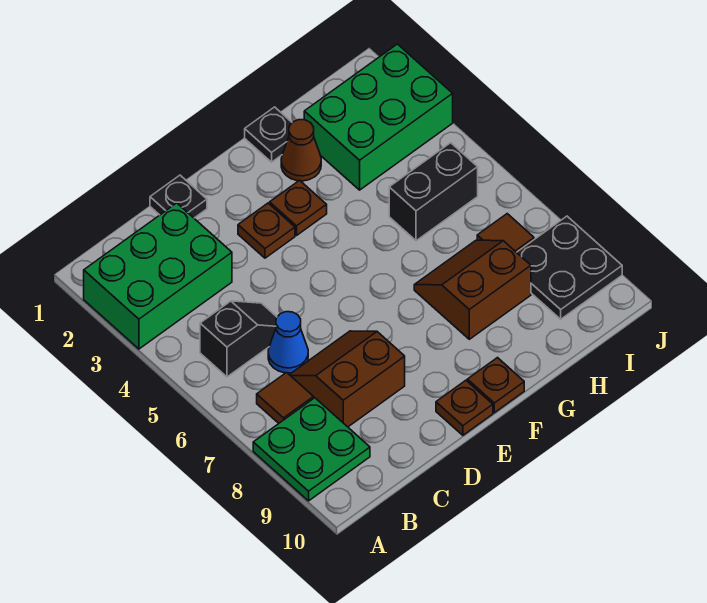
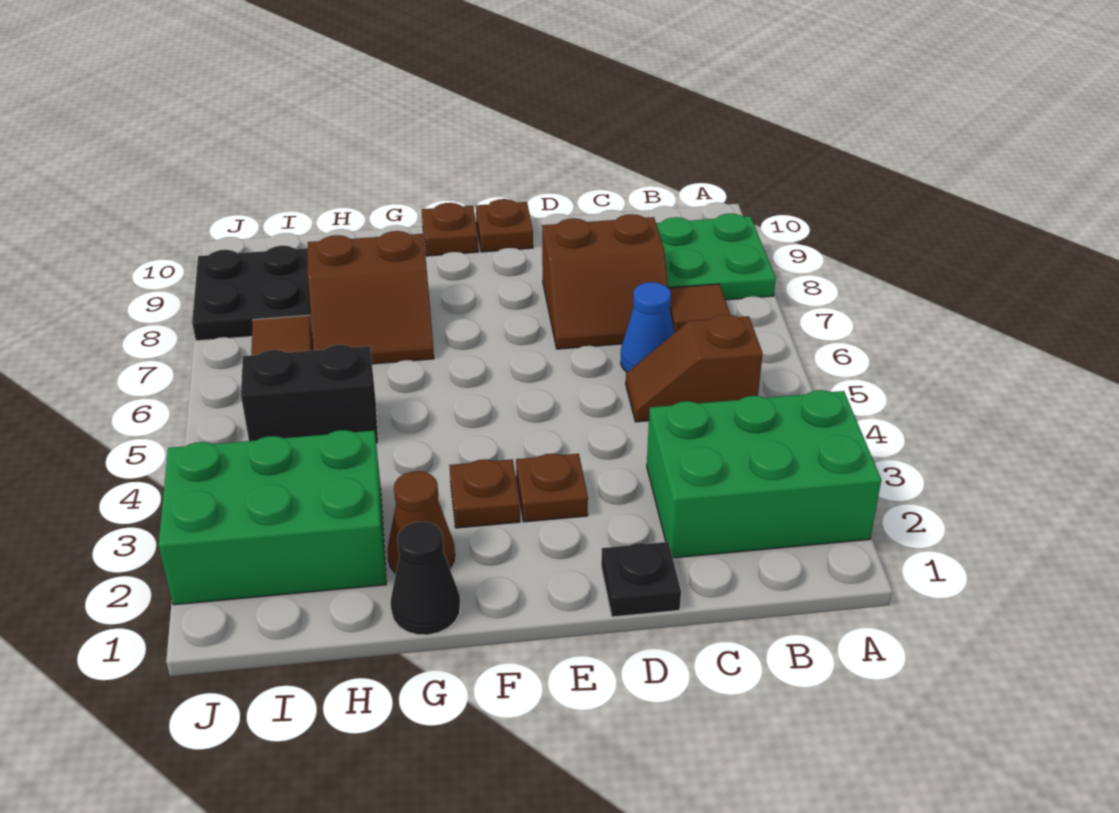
black slope B5:C5 level 1 top B -> brown slope B5:C5 level 1 top B
black plate G1 level 1 -> black cone G1 level 1

